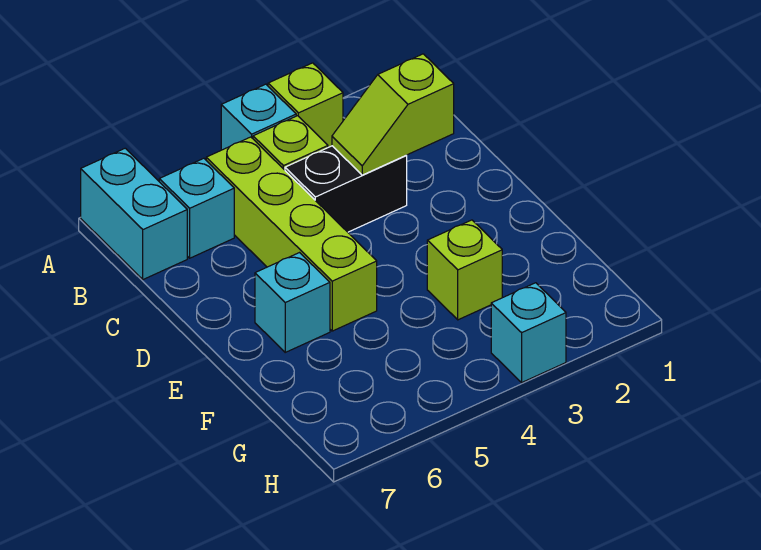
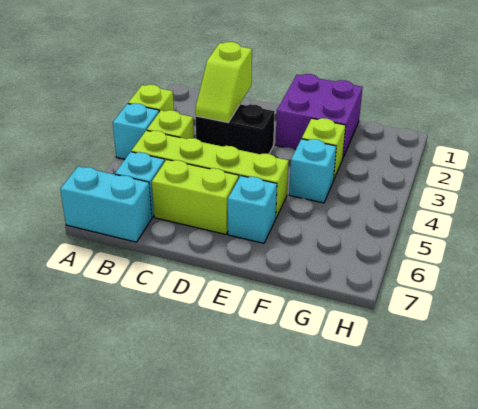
black brick C3:C4 level 1 -> black brick C3:D3 level 1
none -> lime brick C6:D6 level 1
none -> purple brick E1:F2 level 1
cyan brick H3 level 1 -> cyan brick F4 level 1

